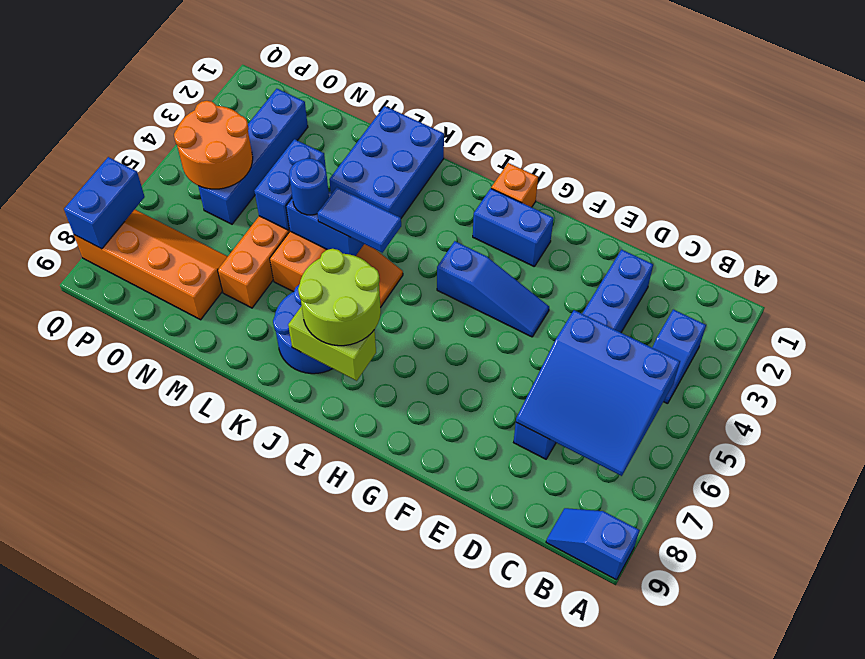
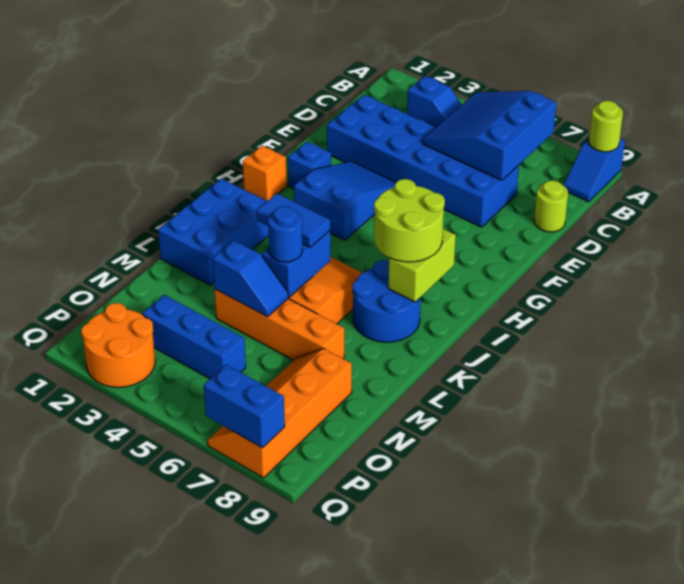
none -> lime round brick A9 level 2
blue slope B5:D7 level 2 top 5 -> blue slope B5:D7 level 2 top 7
blue brick D2:D7 level 1 -> blue brick D2:E7 level 1
none -> lime round brick D9 level 1
blue slope F4:H4 level 1 top H -> blue slope F3:H4 level 1 top H
blue brick G2:H2 level 1 -> blue brick G2 level 1
blue tile J5:K5 level 3 -> blue tile K4:K5 level 3
blue brick K1:L3 level 1 -> blue brick J1:L2 level 1
blue brick M4:M5 level 2 -> blue slope M4:M5 level 2 top 4
blue brick O2:O5 level 1 -> blue brick O3:O5 level 1
orange round brick O4:P5 level 2 -> orange round brick P2:Q3 level 1

